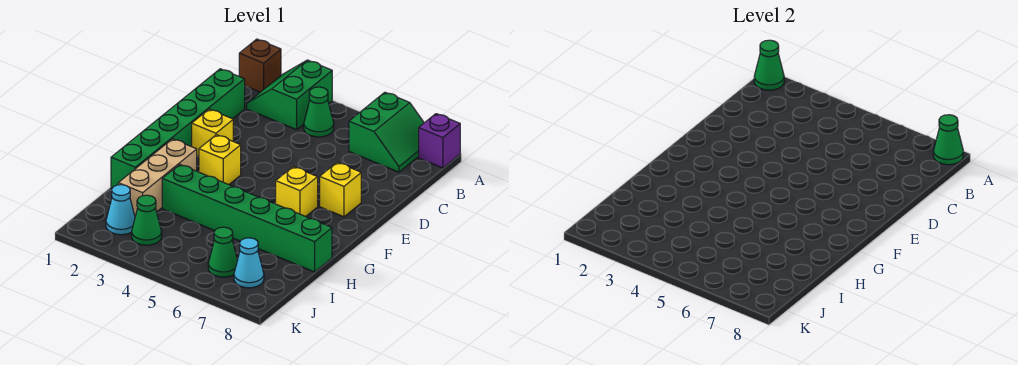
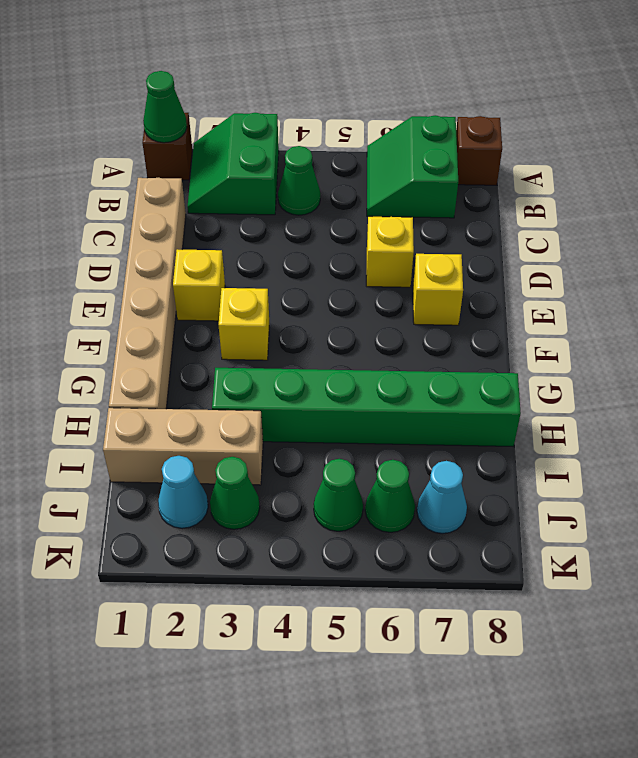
green slope A6:B7 level 1 top 6 -> green slope A6:B7 level 1 top 7
purple brick A8 level 1 -> brown brick A8 level 1
green cone A8 level 2 -> green cone J5 level 1
green brick C1:H1 level 1 -> tan brick C1:H1 level 1
yellow brick F6 level 1 -> yellow brick D6 level 1
tan brick G2:I2 level 1 -> tan brick I1:I3 level 1

